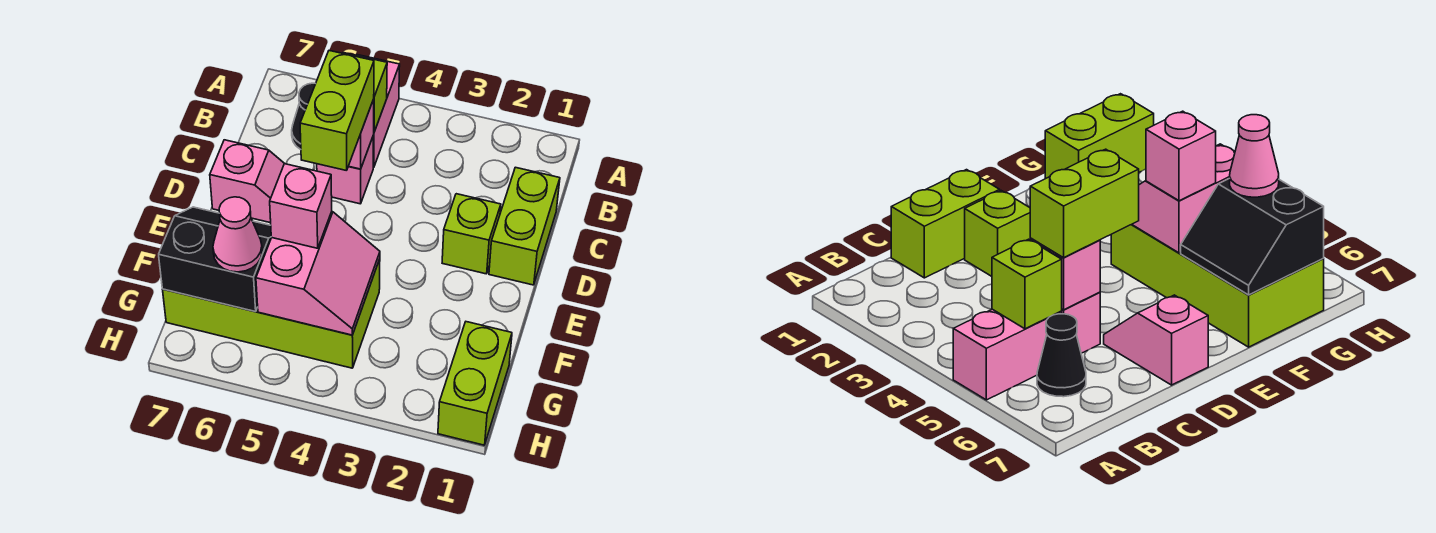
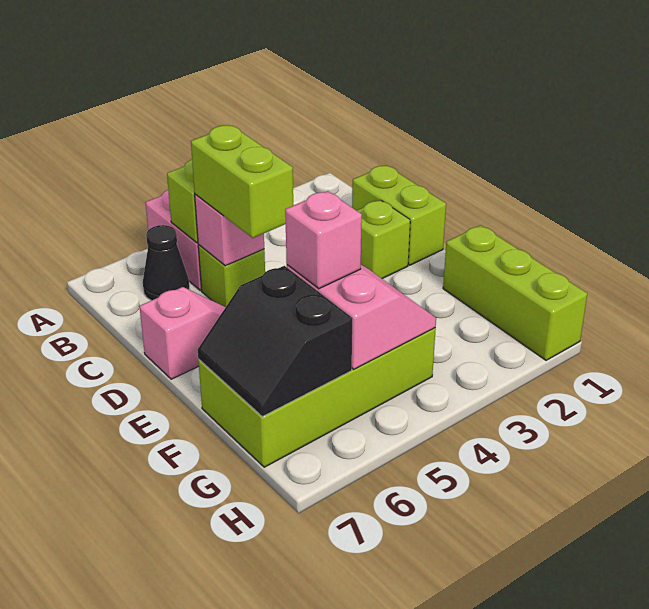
pink brick C5 level 1 -> lime brick C5 level 1
black slope F6:G7 level 2 top G -> black slope F6:G7 level 2 top 6
lime brick G1:H1 level 1 -> lime brick F1:H1 level 1
pink cone G6 level 3 -> none

